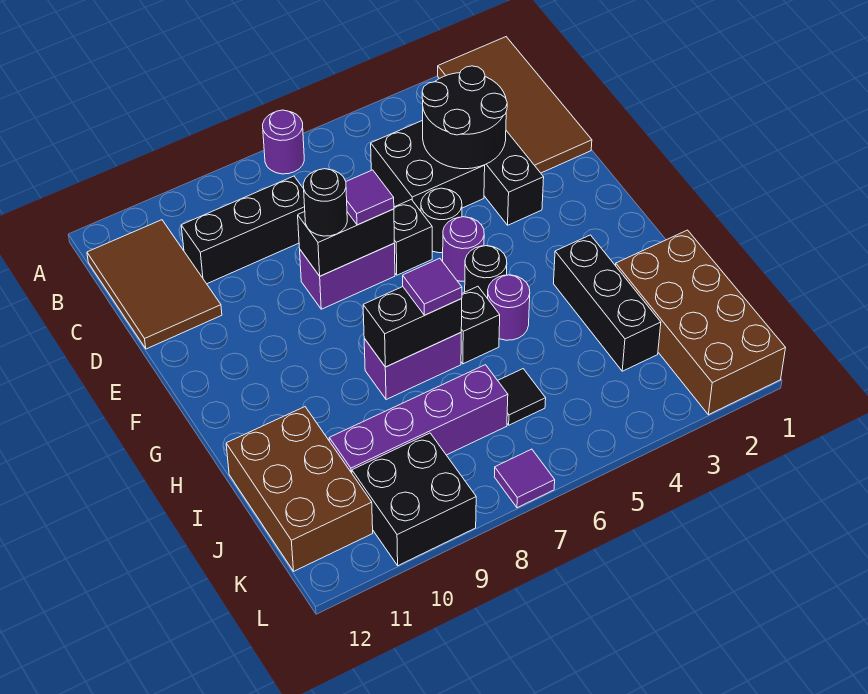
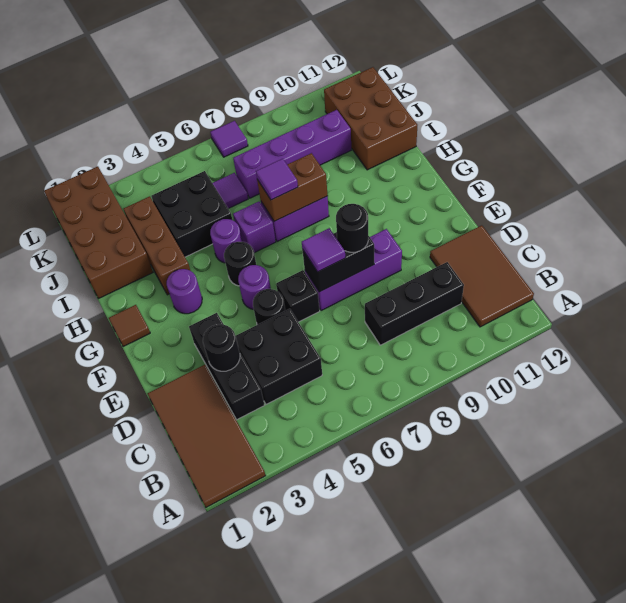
purple round brick A7 level 1 -> purple round brick G3 level 1
black round brick C3:D4 level 2 -> black round brick D3 level 2
purple brick E7:E8 level 1 -> purple brick E7:E9 level 1
none -> brown tile G1 level 1
black brick H3:J3 level 1 -> brown brick H3:J3 level 1
black brick H6 level 1 -> purple brick H6 level 1
black brick H7:H8 level 2 -> brown brick H7:H8 level 2
black tile J6 level 1 -> purple tile J6 level 1
black brick K9:L10 level 1 -> black brick I4:J5 level 1

